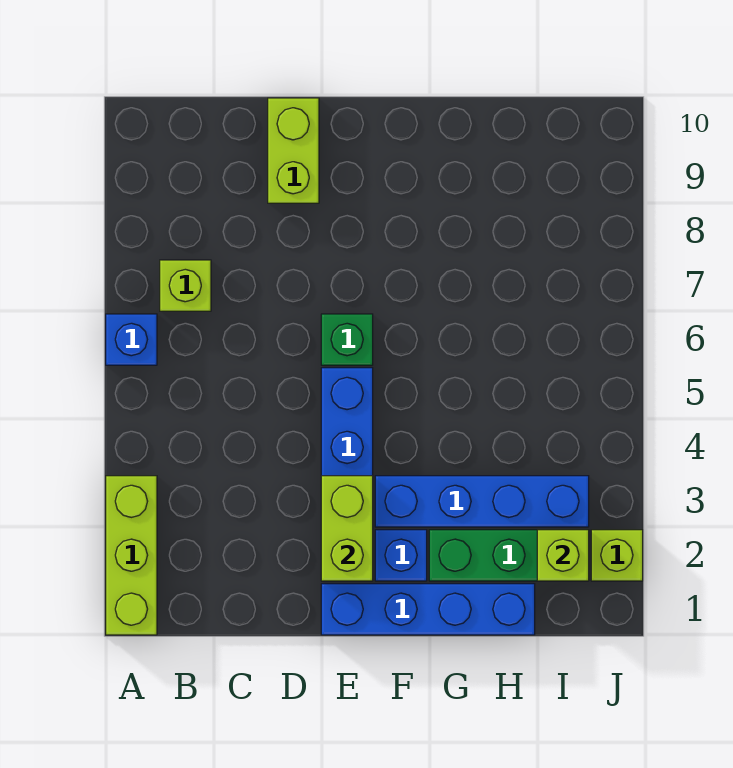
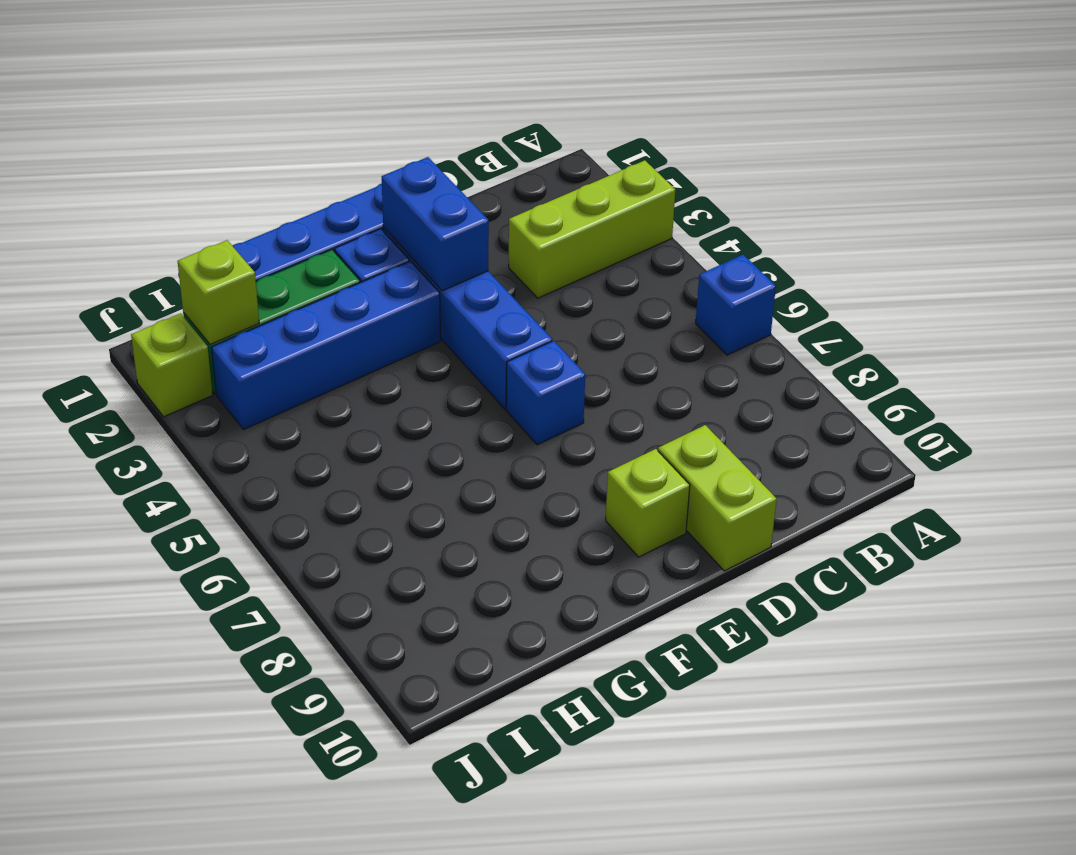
lime brick A1:A3 level 1 -> lime brick A3:C3 level 1
lime brick B7 level 1 -> lime brick E9 level 1
lime brick E2:E3 level 2 -> blue brick E2:E3 level 2
green brick E6 level 1 -> blue brick E6 level 1

